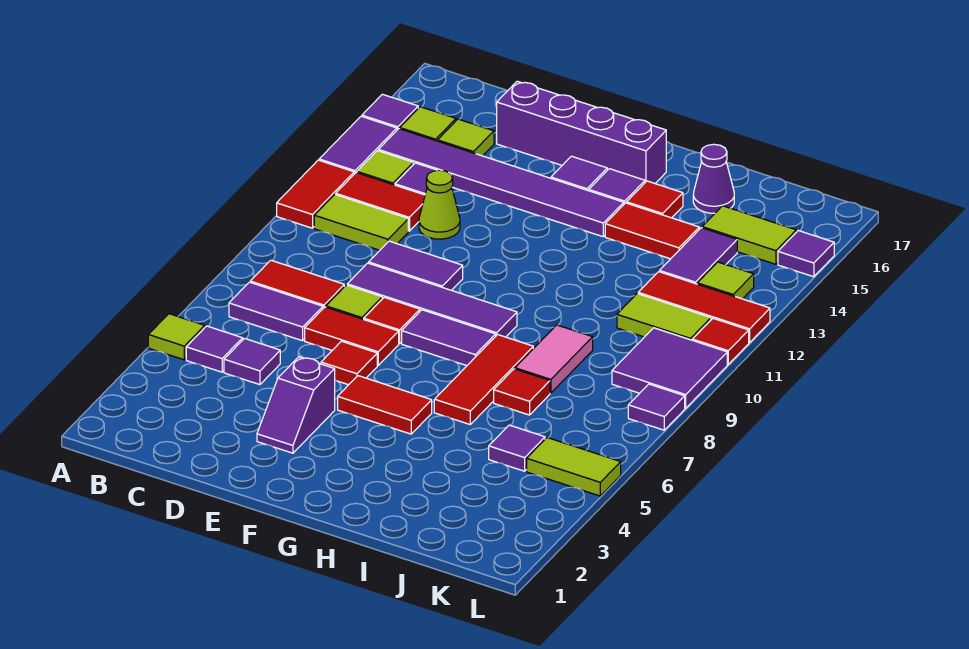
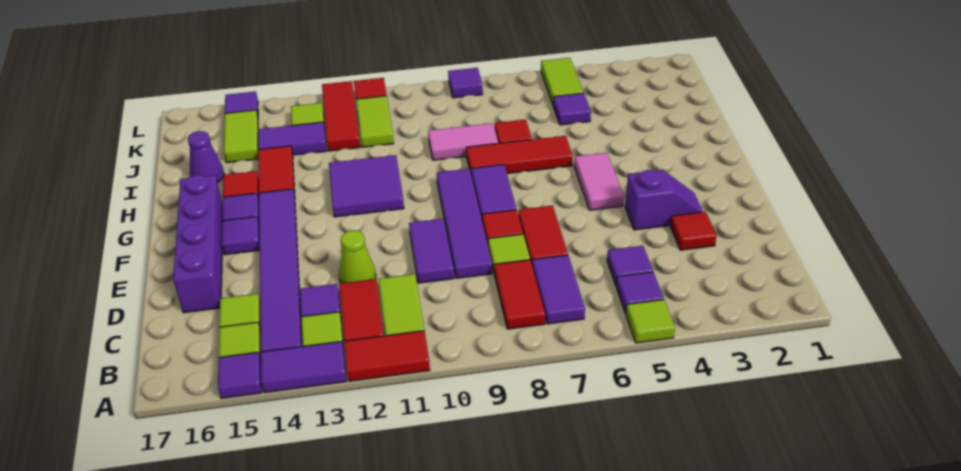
red tile E6 level 1 -> red tile D3 level 1
red tile F5:G5 level 1 -> pink tile F5:G5 level 1
purple tile K9:L10 level 1 -> purple tile G11:H12 level 1

